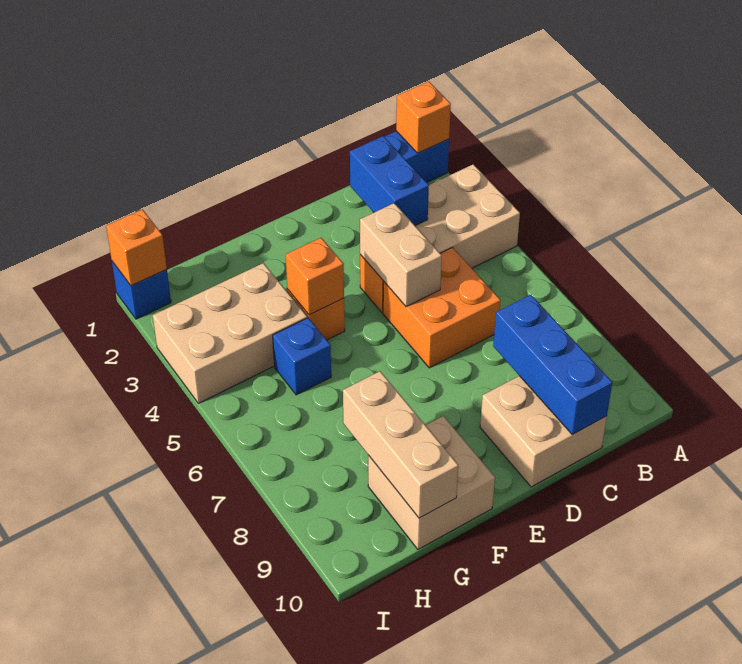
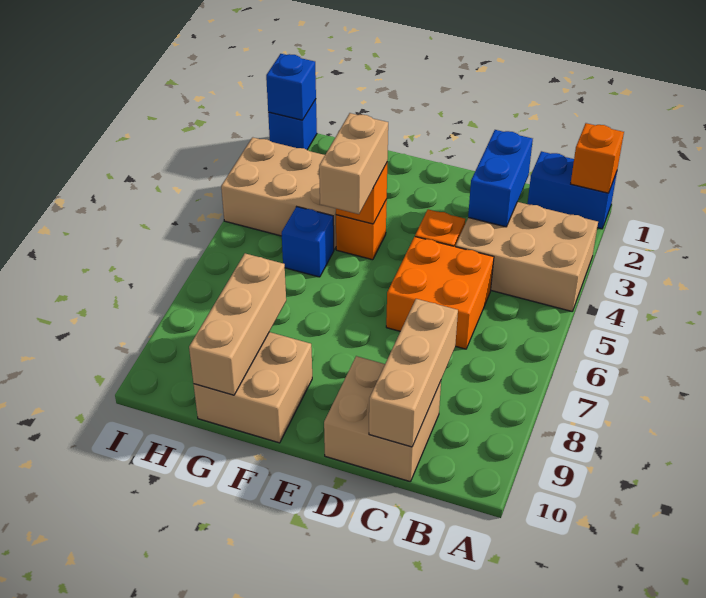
blue brick C8:C10 level 2 -> tan brick C8:C10 level 2
tan brick D4:D5 level 2 -> tan brick F4:F5 level 3
orange brick I1 level 2 -> blue brick I1 level 2

